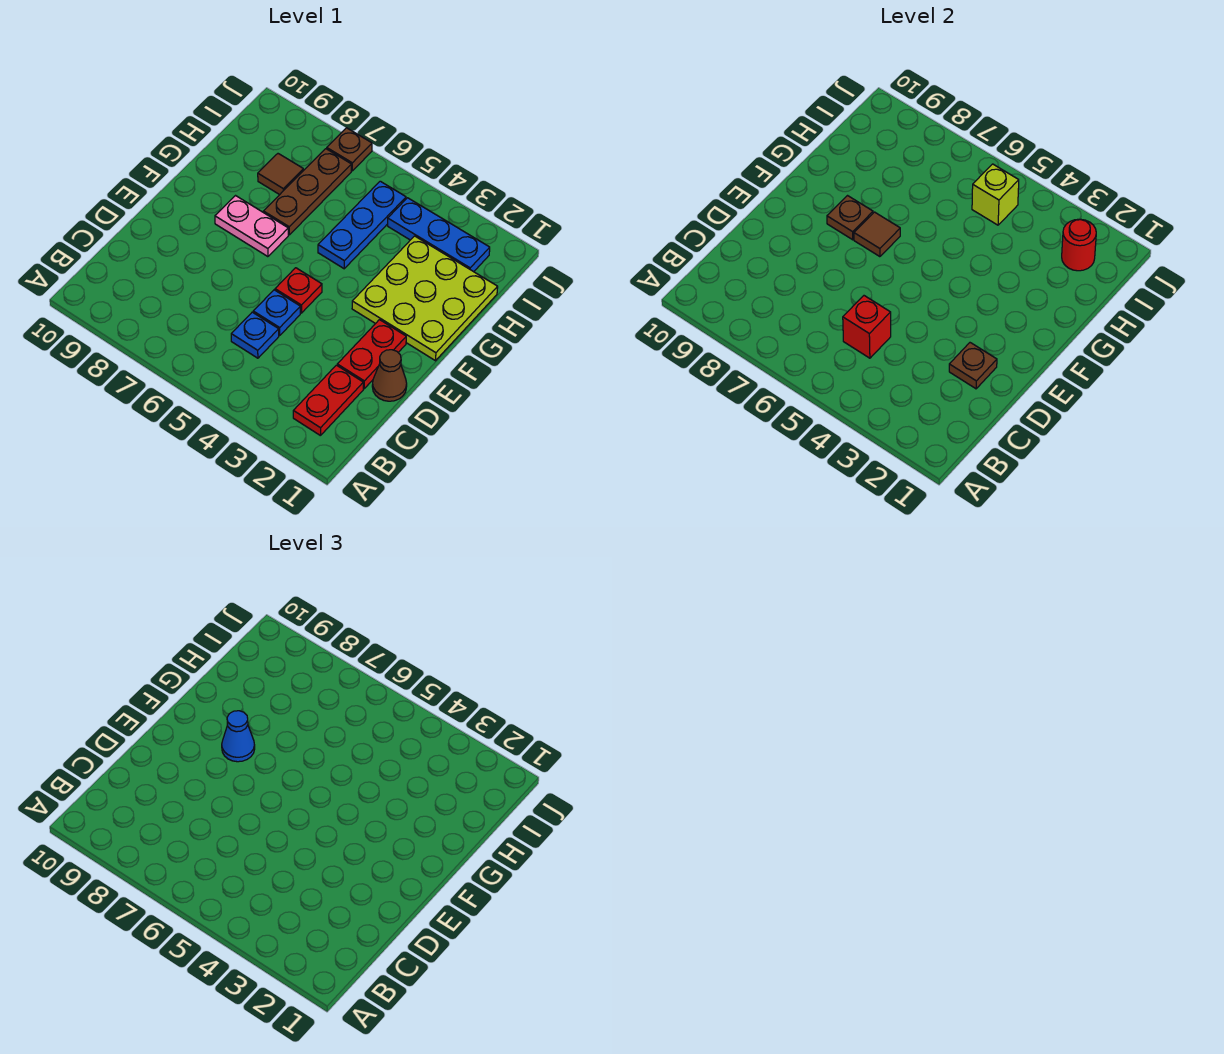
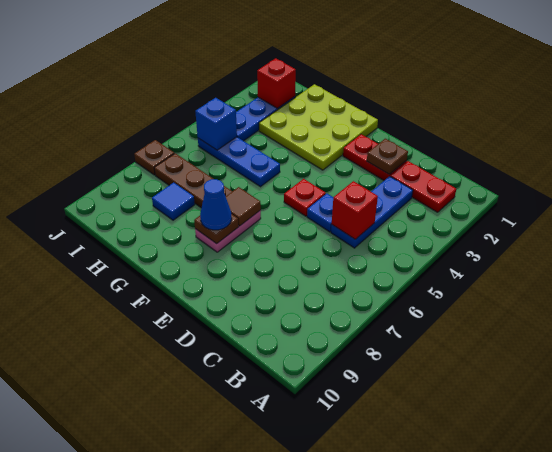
blue plate C5 level 1 -> blue plate C3:C5 level 1
brown cone D1 level 1 -> none
brown tile H8 level 1 -> blue tile H8 level 1
red round brick I2 level 2 -> red brick I2 level 2
lime brick I5 level 2 -> blue brick I5 level 2

